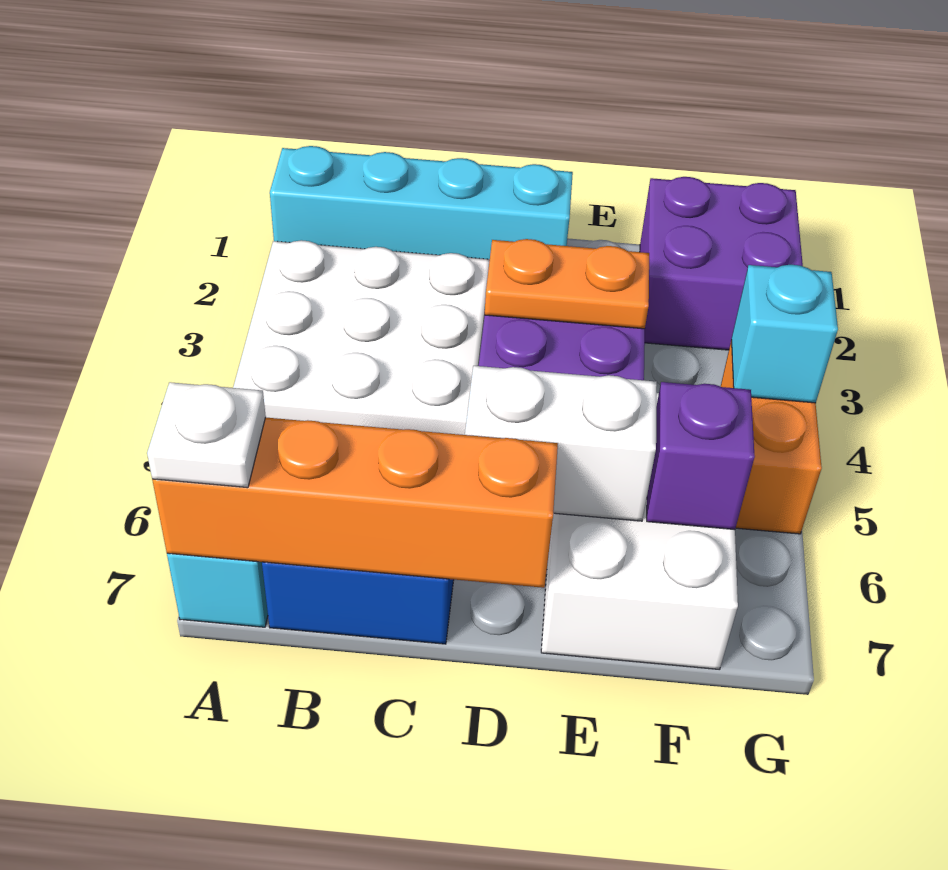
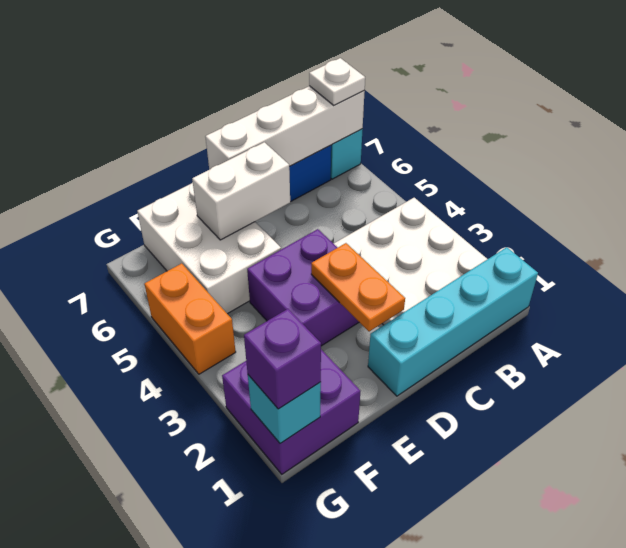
orange brick A7:D7 level 2 -> white brick A7:D7 level 2
orange plate D3:E3 level 2 -> orange plate D2:D3 level 2
purple brick F6 level 2 -> purple brick G1 level 3
cyan brick G4 level 2 -> cyan brick G1 level 2

